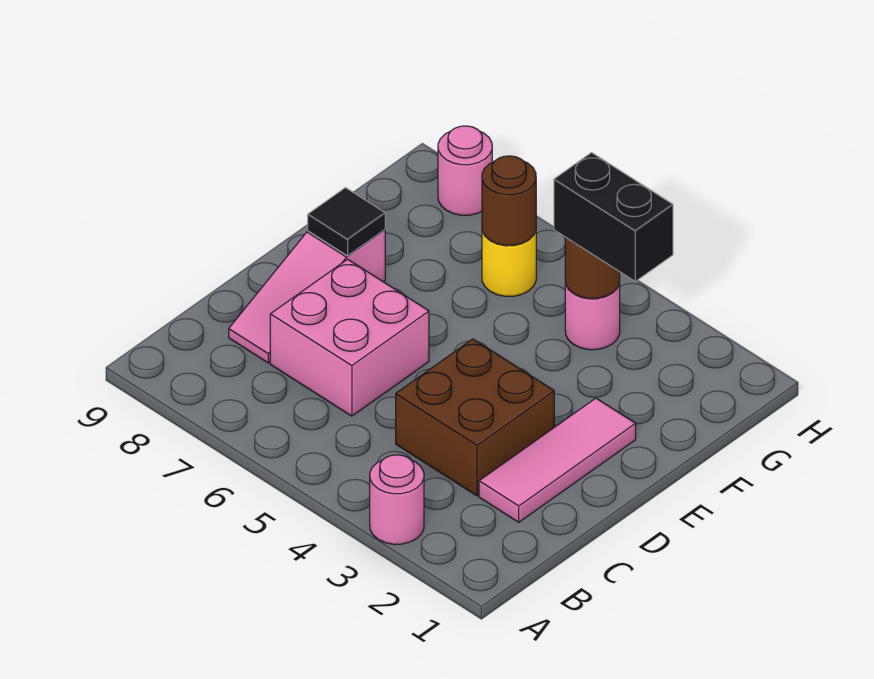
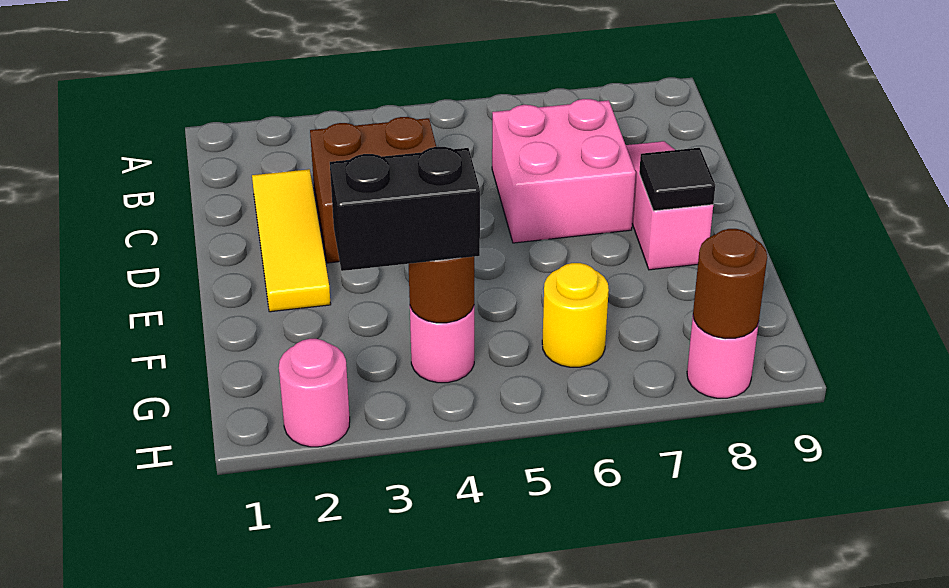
pink round brick A3 level 1 -> pink round brick H2 level 1
pink tile C2:E2 level 1 -> yellow tile C2:E2 level 1
brown round brick G6 level 2 -> brown round brick H8 level 2

